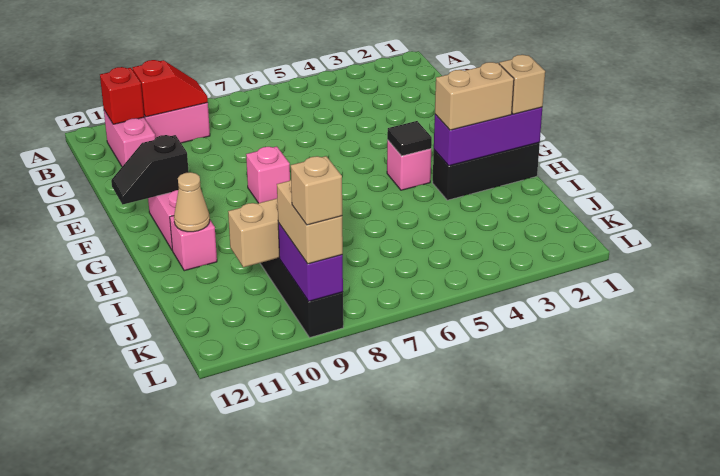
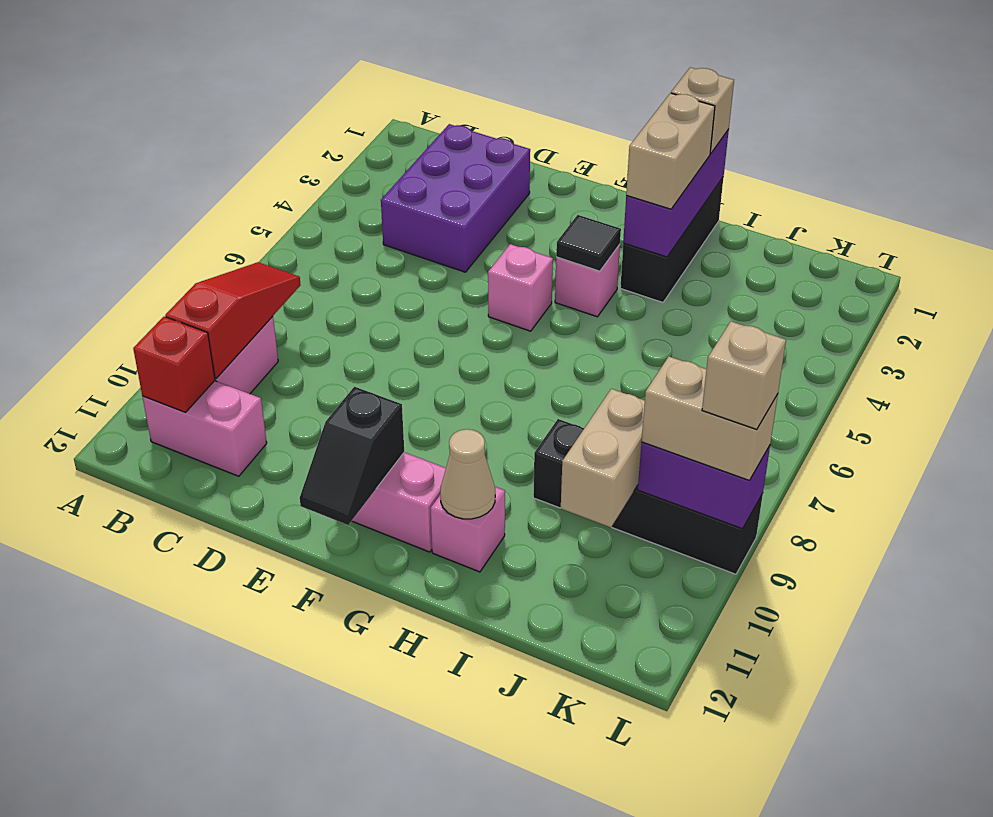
red slope B9:B10 level 2 top 10 -> red slope B8:B10 level 2 top 10
none -> purple brick C2:D4 level 1
pink brick F8 level 1 -> pink brick F5 level 1

